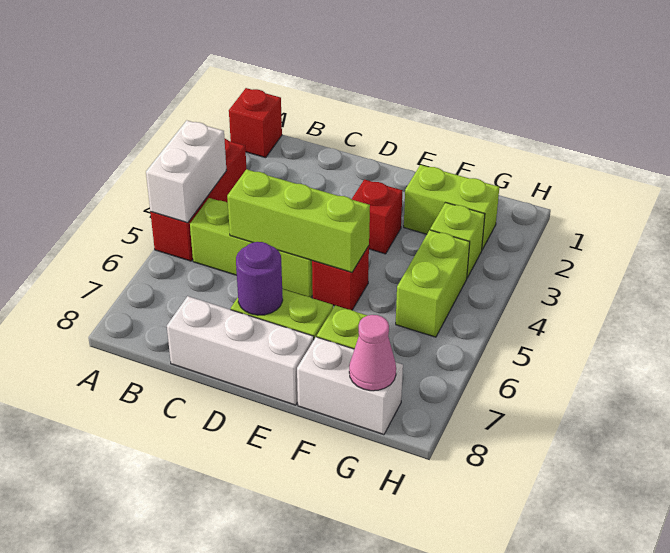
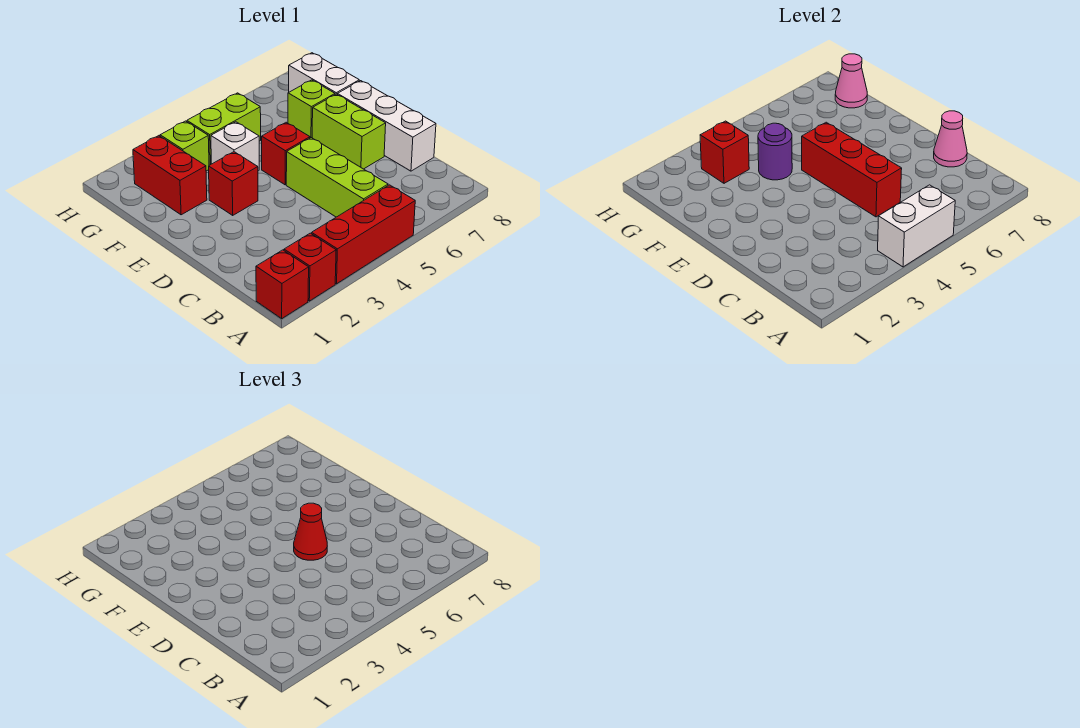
none -> red brick A2 level 1
lime brick C5:E5 level 2 -> red brick C5:E5 level 2
none -> pink cone C8 level 2
none -> red cone D5 level 3
purple round brick D7 level 2 -> purple round brick F4 level 2
lime brick F2:G2 level 1 -> red brick F2:G2 level 1
none -> white brick F4 level 1
none -> red brick G3 level 2

